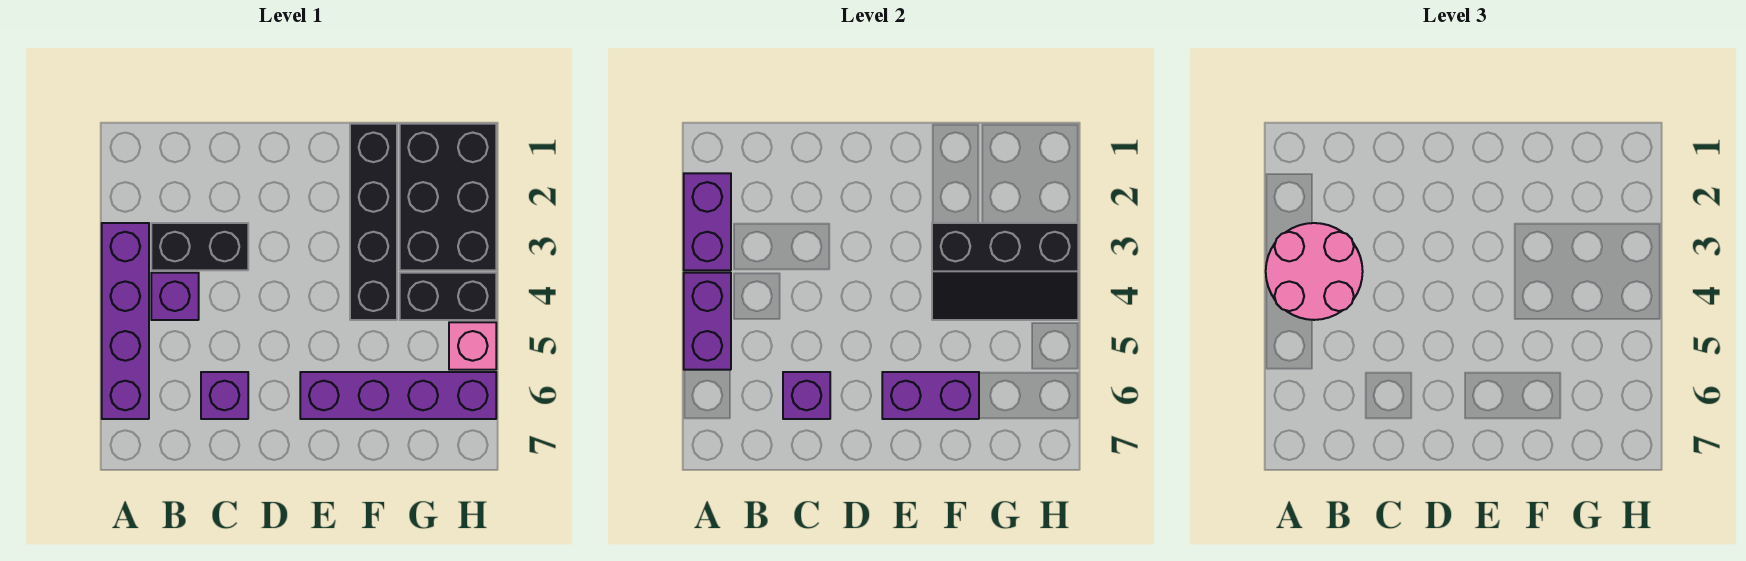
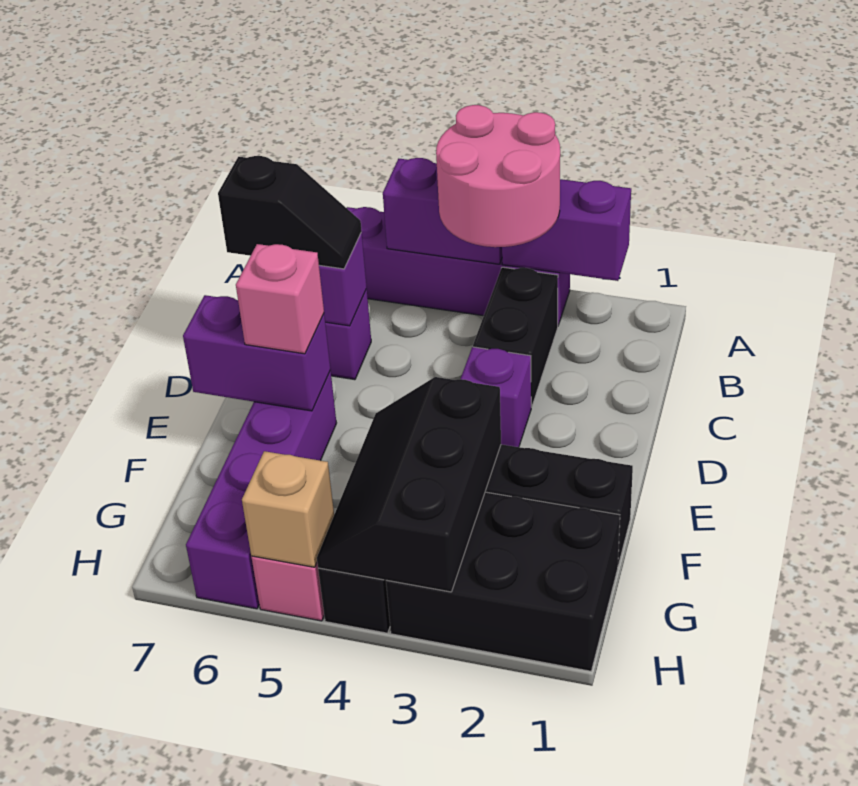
purple brick B4 level 1 -> purple brick D3 level 1
none -> black slope C6:C7 level 3 top 7
purple brick E6:F6 level 2 -> purple brick E6:E7 level 2
none -> pink brick E6 level 3
none -> tan brick H5 level 2

